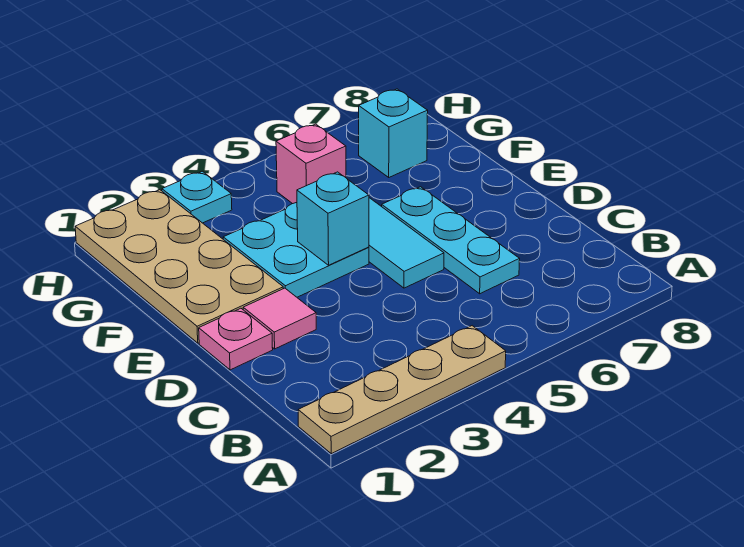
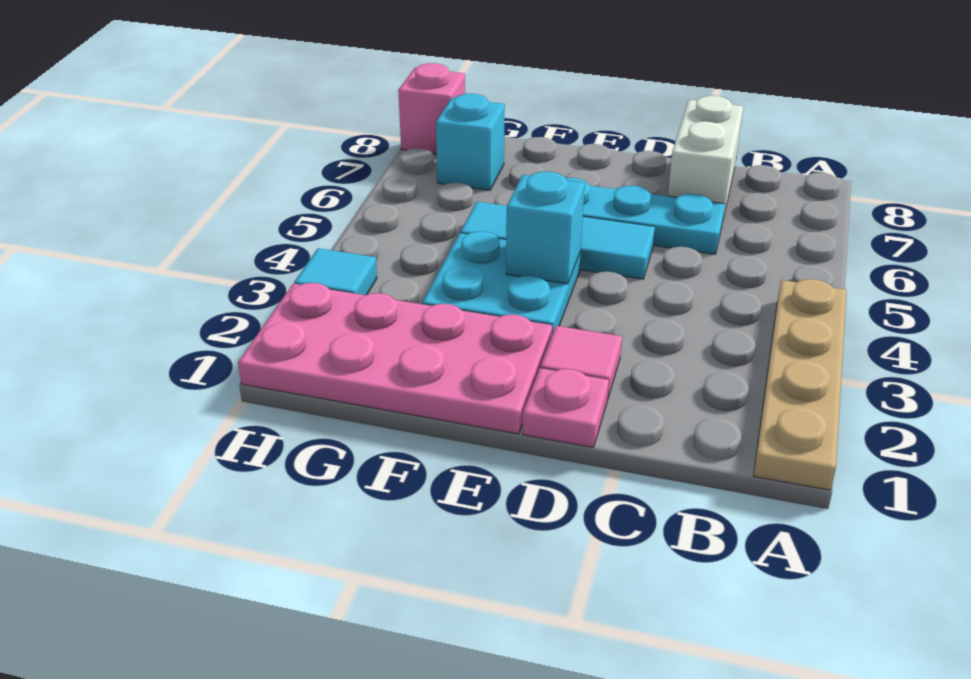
none -> white brick C7:C8 level 1
tan plate E1:H2 level 1 -> pink plate E1:H2 level 1
pink brick G5 level 1 -> pink brick H8 level 1
cyan plate H3 level 1 -> cyan tile H3 level 1

